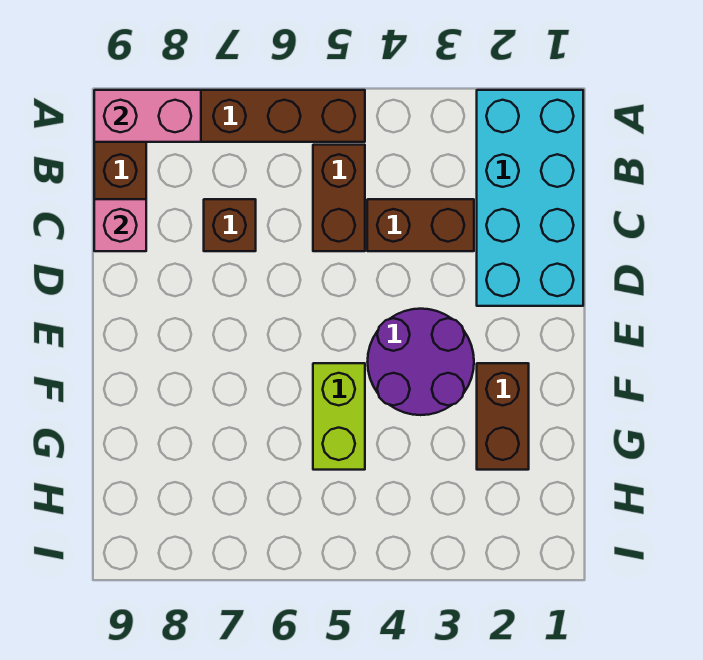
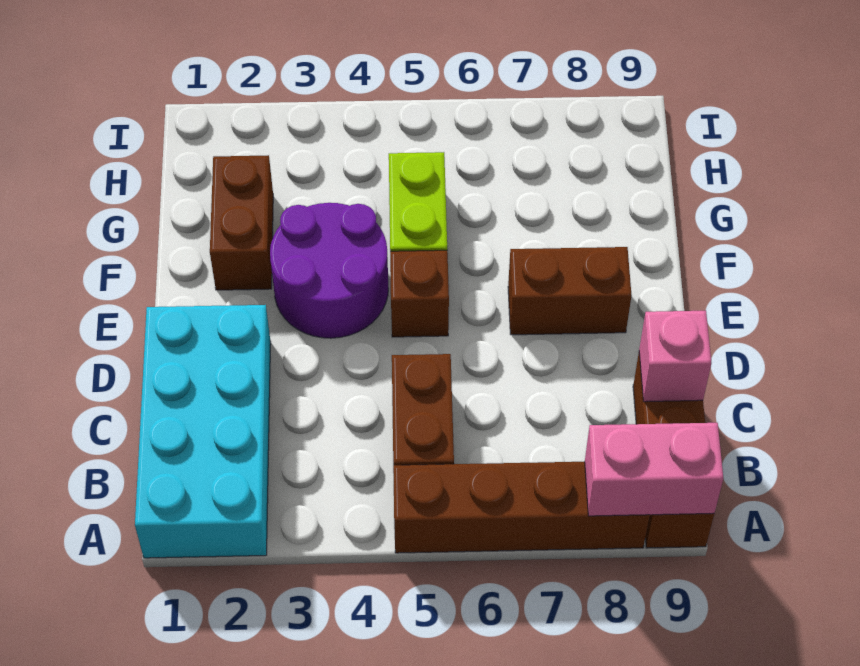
brown brick C3:C4 level 1 -> brown brick E7:E8 level 1
brown brick C7 level 1 -> brown brick E5 level 1

